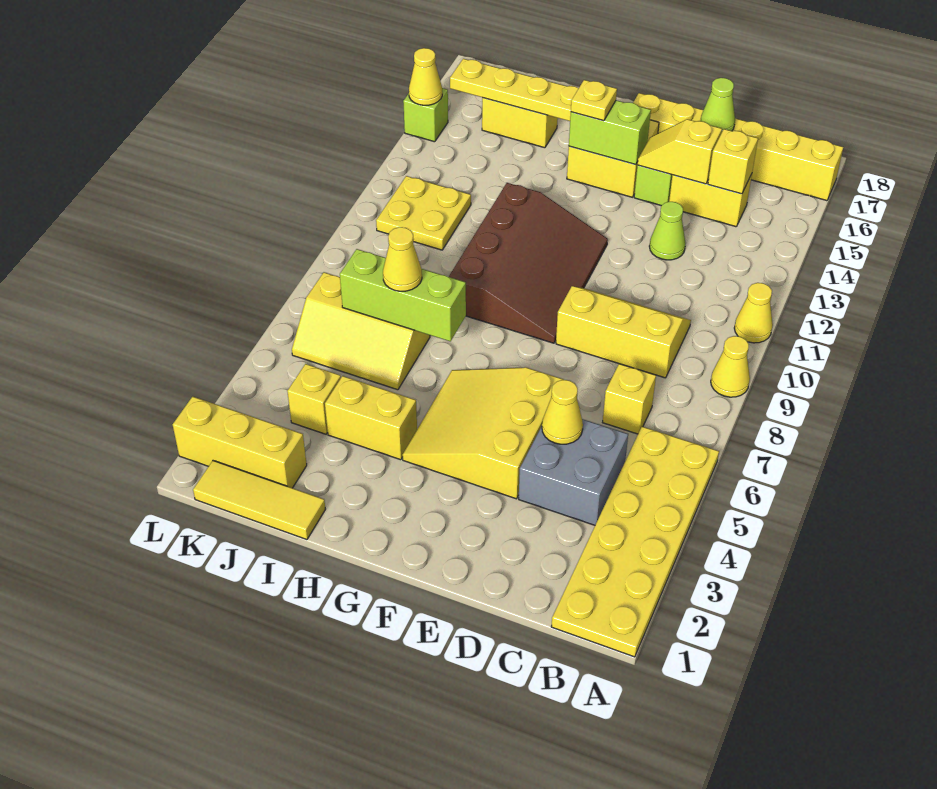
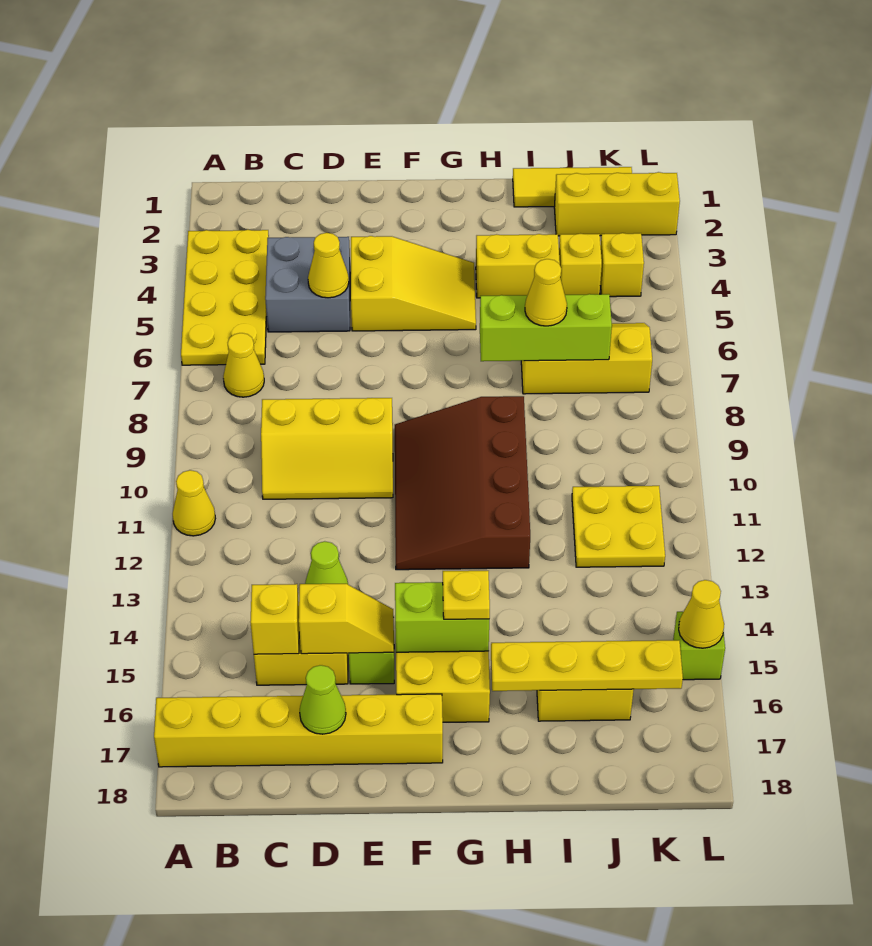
yellow plate A1:B6 level 1 -> yellow plate A3:B6 level 1
yellow cone A9 level 1 -> yellow cone B7 level 1
yellow brick C7 level 1 -> yellow brick K4 level 1
yellow slope E4:G6 level 1 top E -> yellow slope E4:G5 level 1 top E

